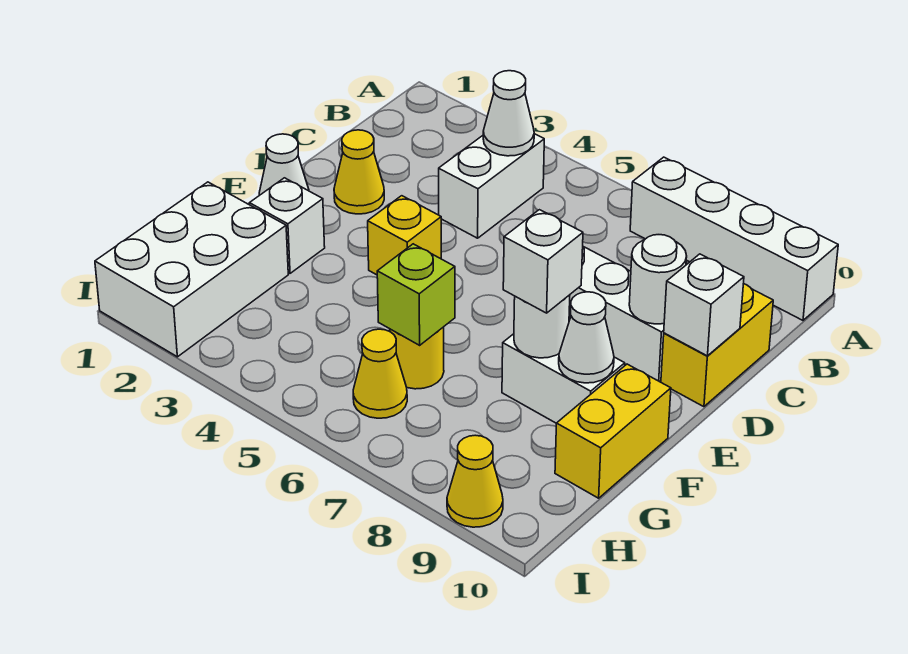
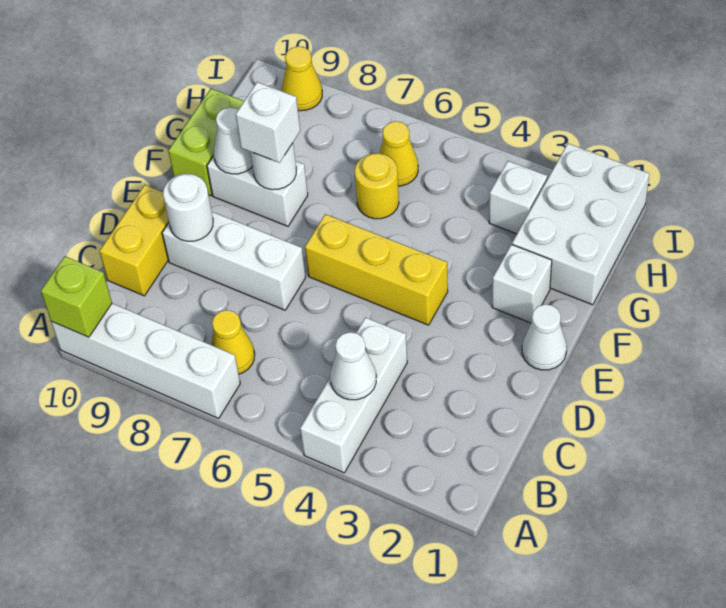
white brick B4:C4 level 1 -> white brick A4:C4 level 1
yellow cone D2 level 1 -> yellow cone B7 level 1
white brick D10 level 2 -> white brick H3 level 1
yellow brick E4 level 1 -> yellow brick E4:E6 level 1
yellow brick F10:G10 level 1 -> lime brick F10:G10 level 1
lime brick G6 level 2 -> lime brick A10 level 2

